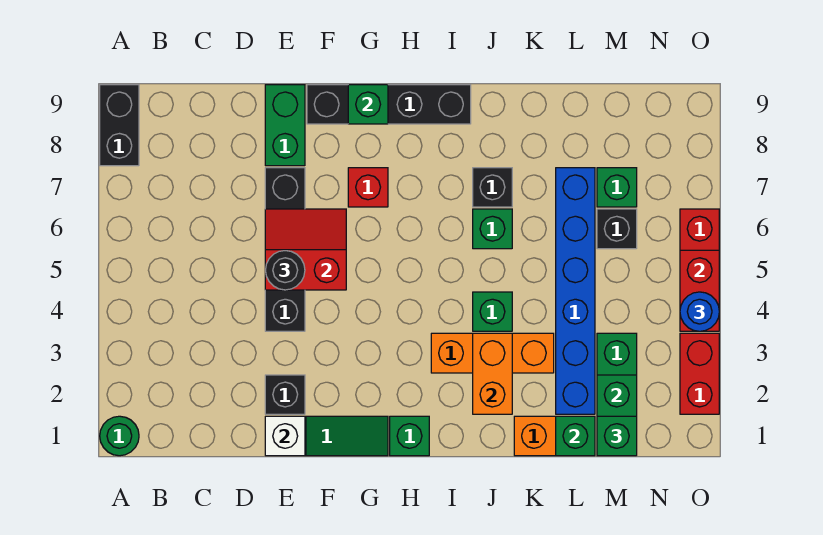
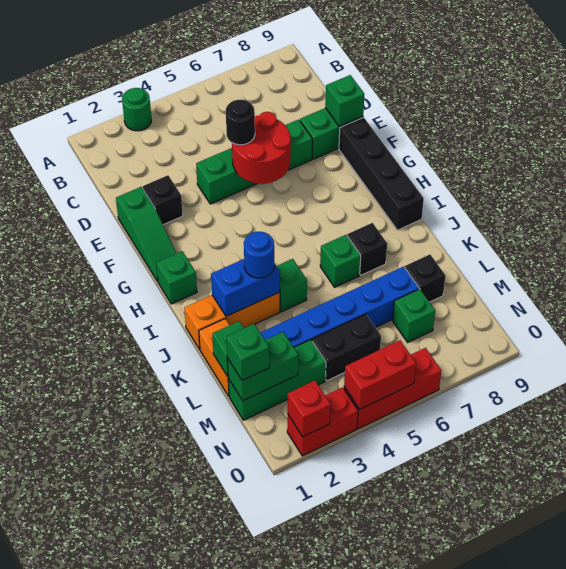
green round brick A1 level 1 -> green round brick A3 level 1
black brick A8:A9 level 1 -> black brick M4:M5 level 1
white brick E1 level 2 -> none
black brick E4:E7 level 1 -> green brick E4:E7 level 1
red slope E5:F6 level 2 top 5 -> red round brick E5:F6 level 2
red brick G7 level 1 -> red brick O2 level 2
green brick G9 level 2 -> green brick E9 level 2
orange brick I3:K3 level 1 -> orange brick J1:J3 level 1
orange brick J2:J3 level 2 -> blue brick J2:J3 level 2
black brick M6 level 1 -> black brick L8 level 1
blue round brick O4 level 3 -> blue round brick J3 level 3

